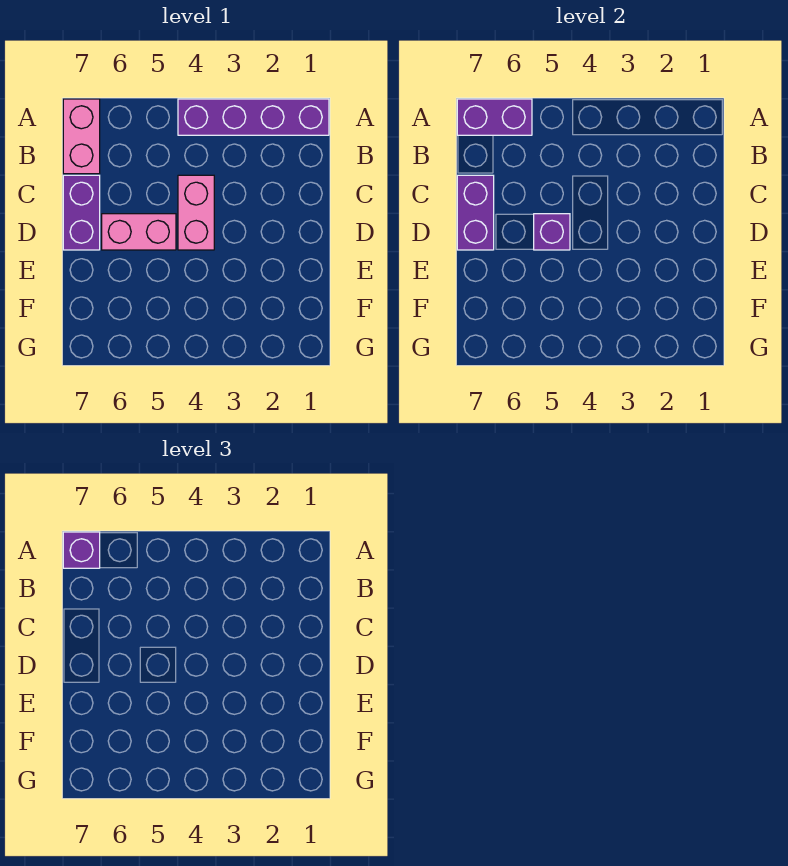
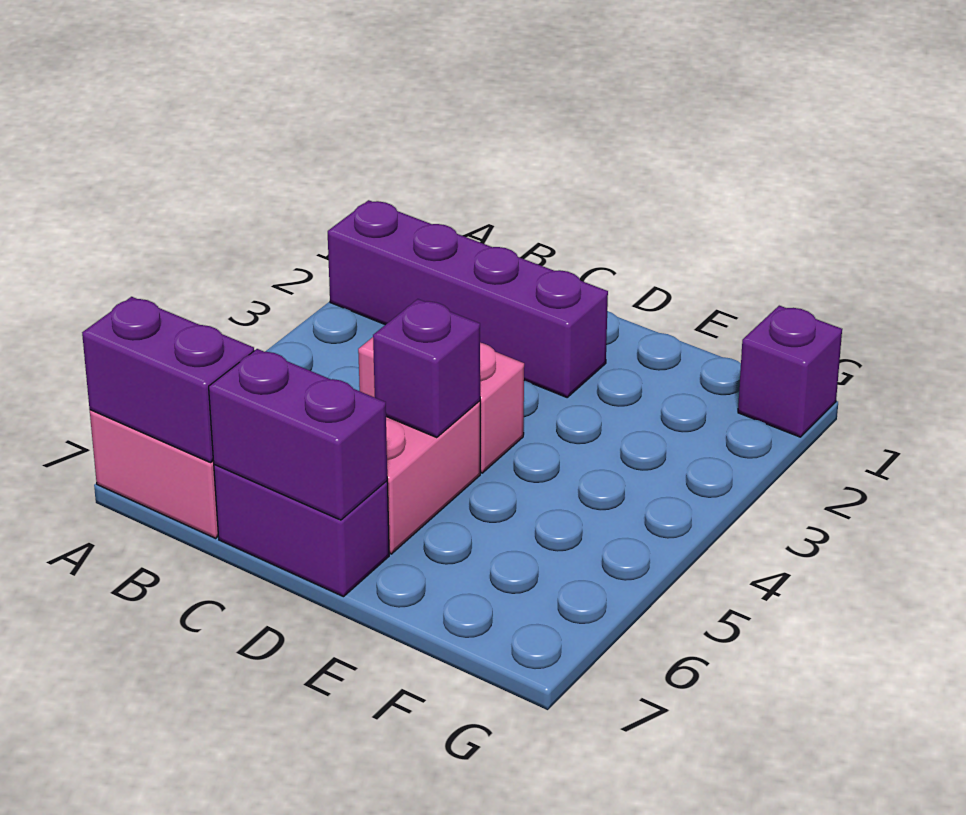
purple brick A1:A4 level 1 -> purple brick A2:D2 level 1
purple brick A6:A7 level 2 -> purple brick A7:B7 level 2
purple brick A7 level 3 -> purple brick G1 level 1

